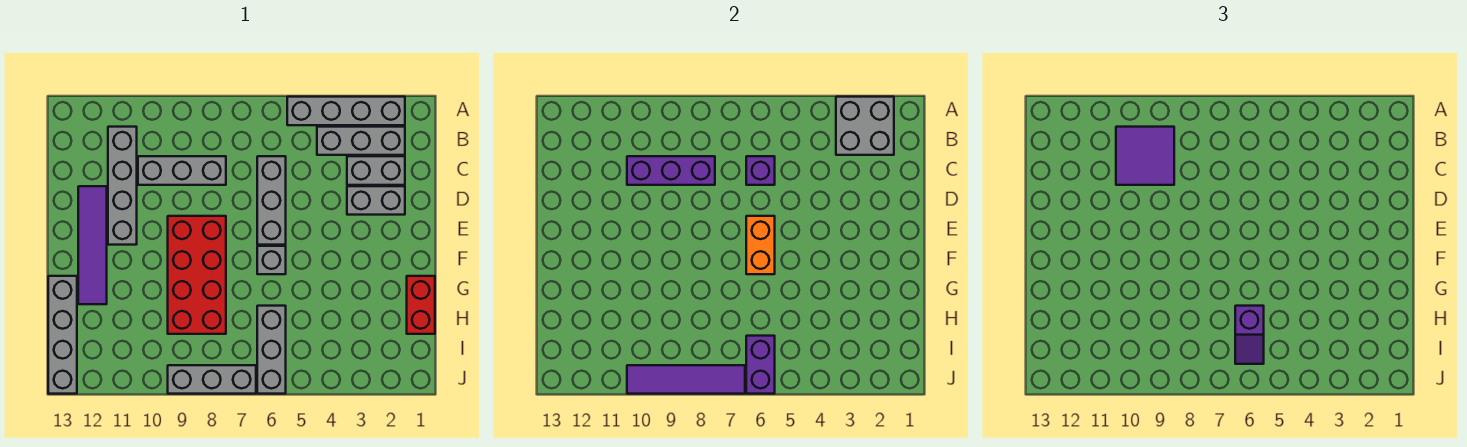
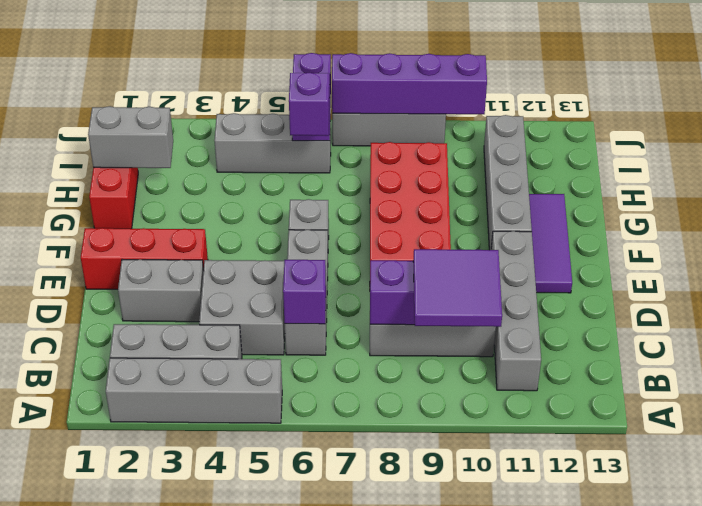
grey brick A2:B3 level 2 -> grey brick C4:D5 level 1
grey brick C2:C3 level 1 -> grey brick H1:H2 level 2
purple tile D12:G12 level 1 -> purple tile E12:G12 level 1
none -> red brick E1:E3 level 1
orange brick E6:F6 level 2 -> none
grey brick G13:J13 level 1 -> grey brick F11:I11 level 1
grey brick H6:J6 level 1 -> grey brick I4:I6 level 1
purple tile J7:J10 level 2 -> purple brick J7:J10 level 2

